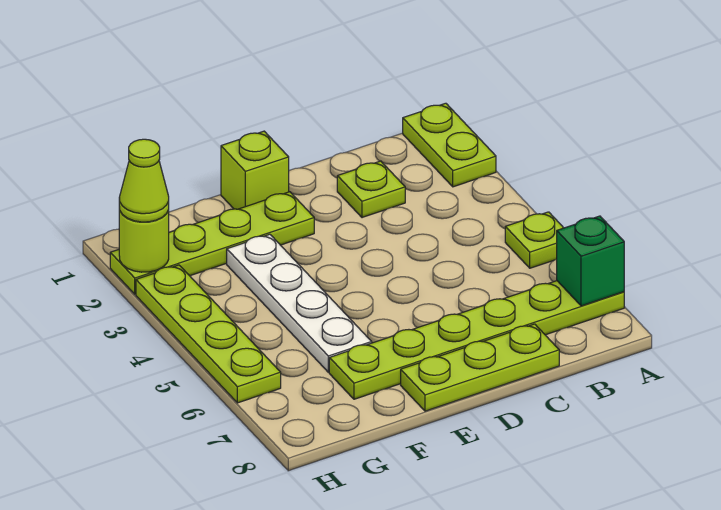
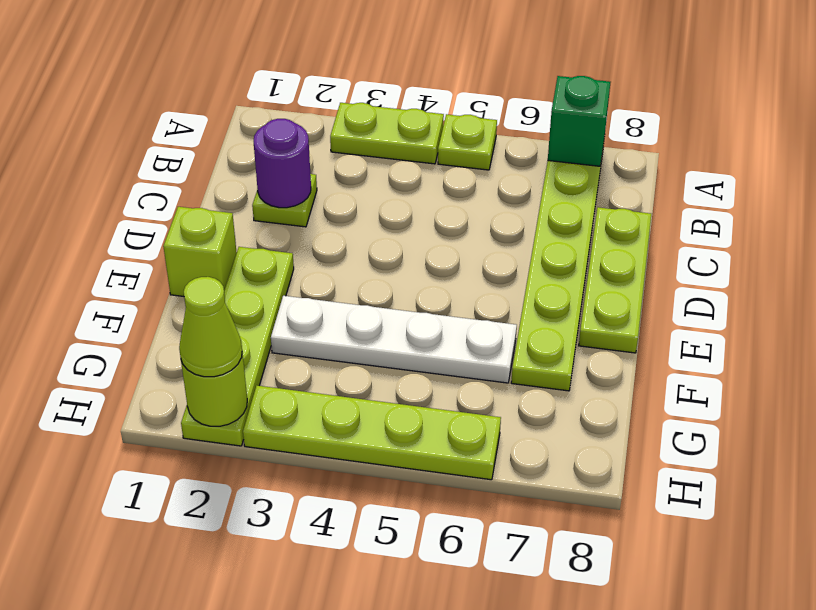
lime plate A1:A2 level 1 -> lime plate A3:A4 level 1
none -> purple round brick C2 level 2

